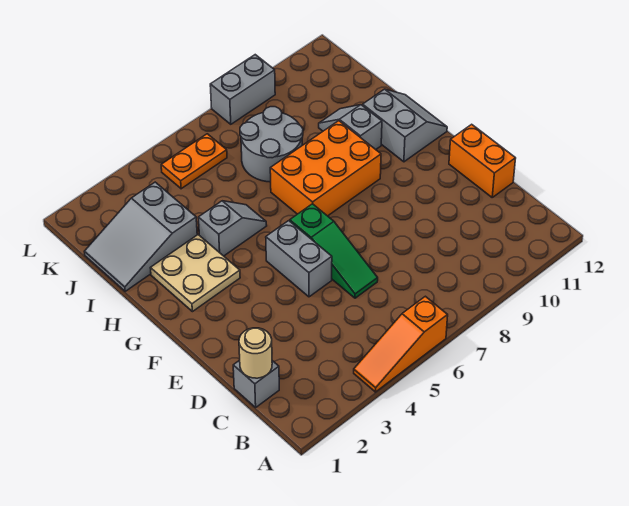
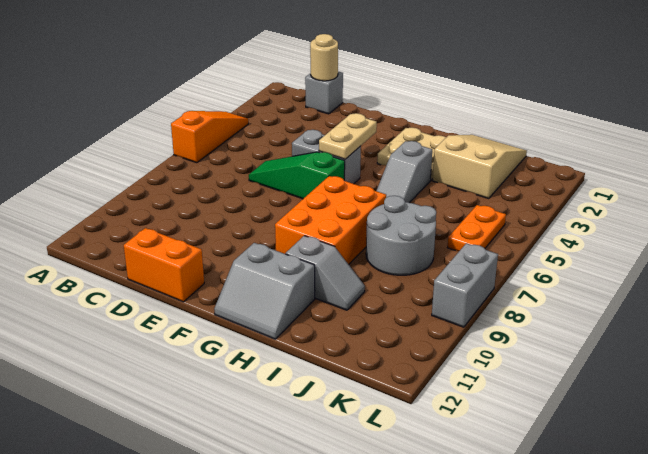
none -> tan plate F4:F5 level 2
grey slope I1:J3 level 1 top 3 -> tan slope I1:J3 level 1 top 3

